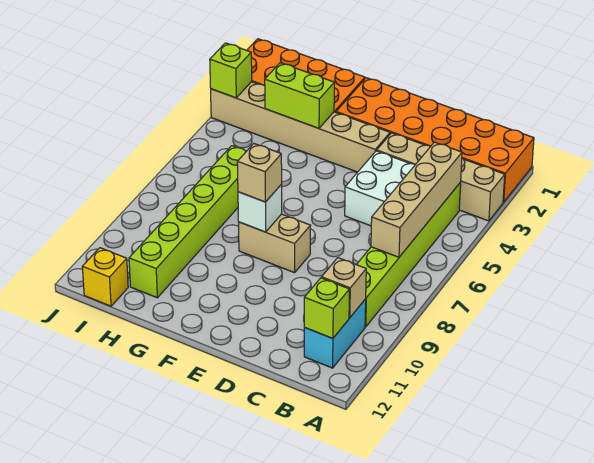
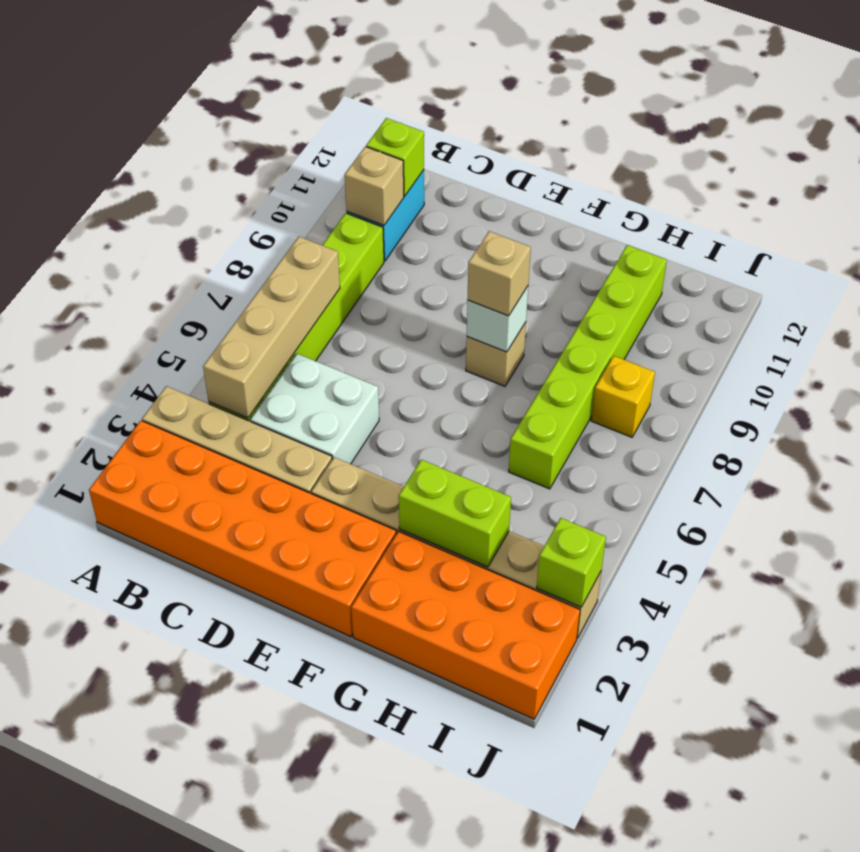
tan brick E8:F8 level 1 -> tan brick F8 level 1
yellow brick I12 level 1 -> yellow brick I8 level 1

